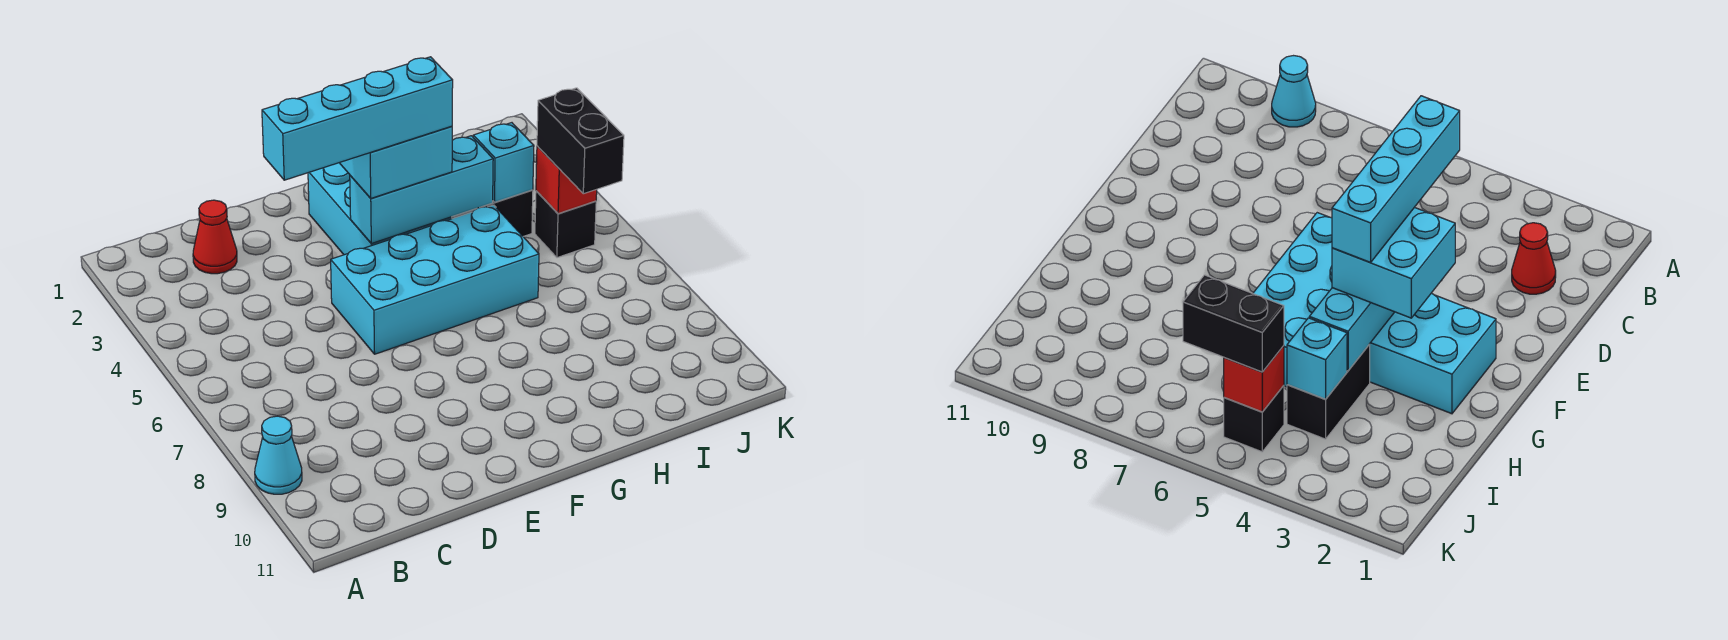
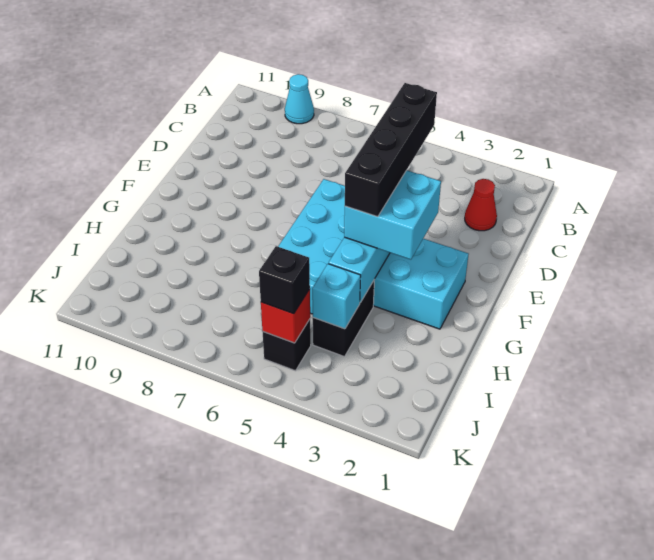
cyan brick D4:G4 level 4 -> black brick D4:G4 level 4
black brick J5:J6 level 3 -> black brick J5 level 3

